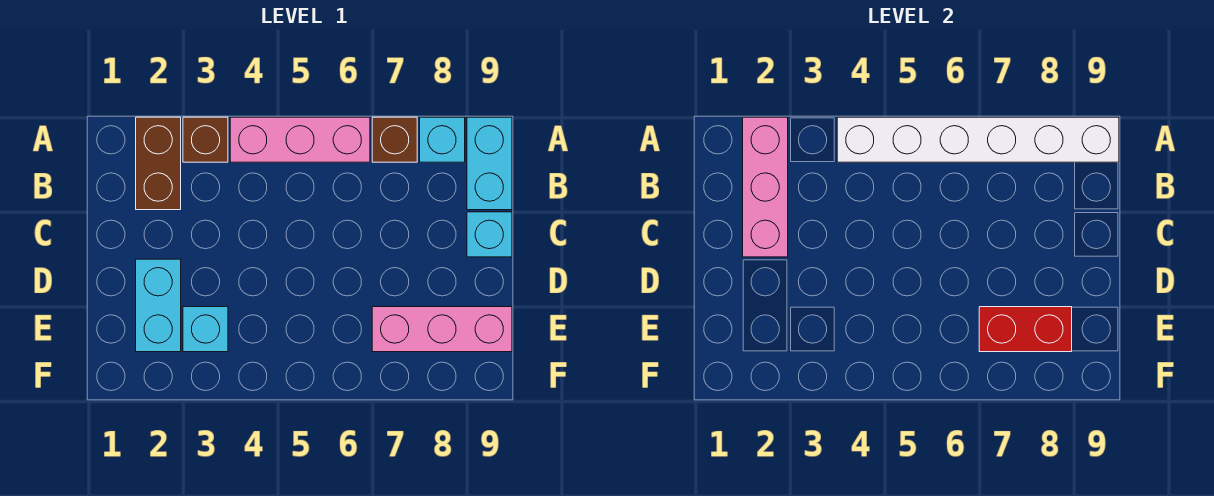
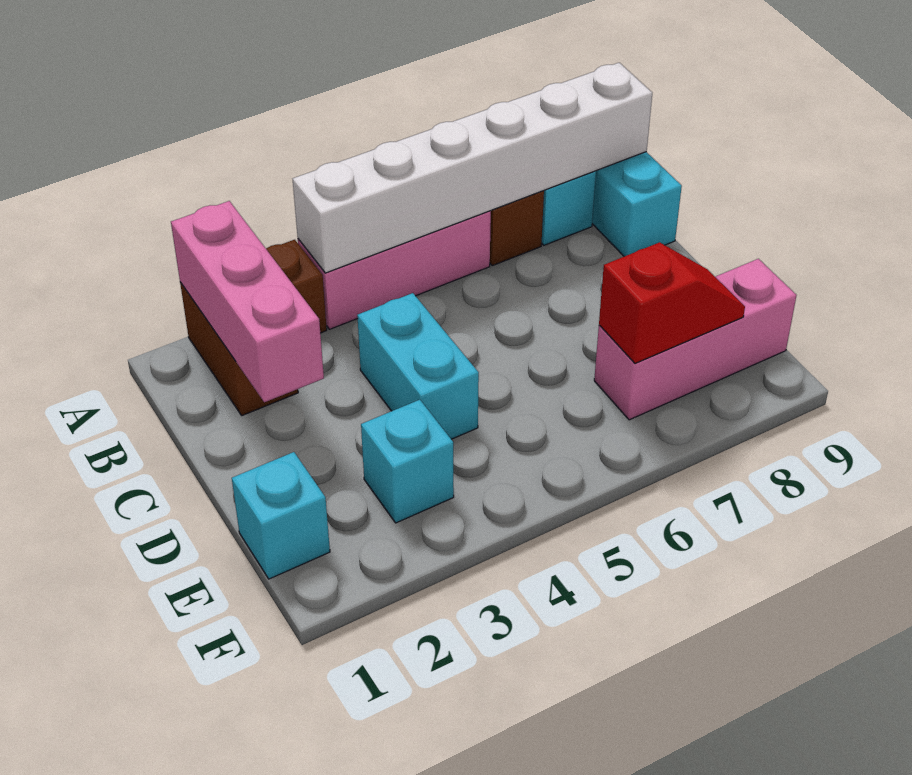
cyan brick C9 level 1 -> cyan brick E1 level 1
cyan brick D2:E2 level 1 -> cyan brick C4:D4 level 1
red brick E7:E8 level 2 -> red slope E7:E8 level 2 top 7

